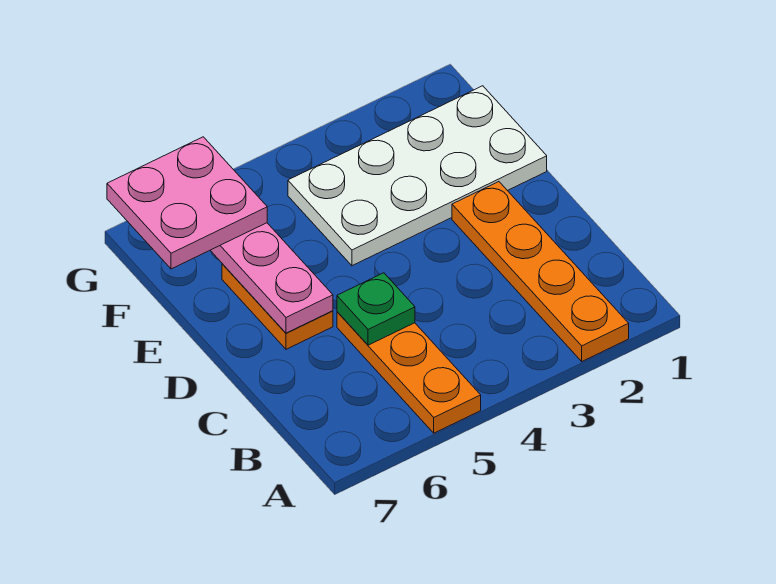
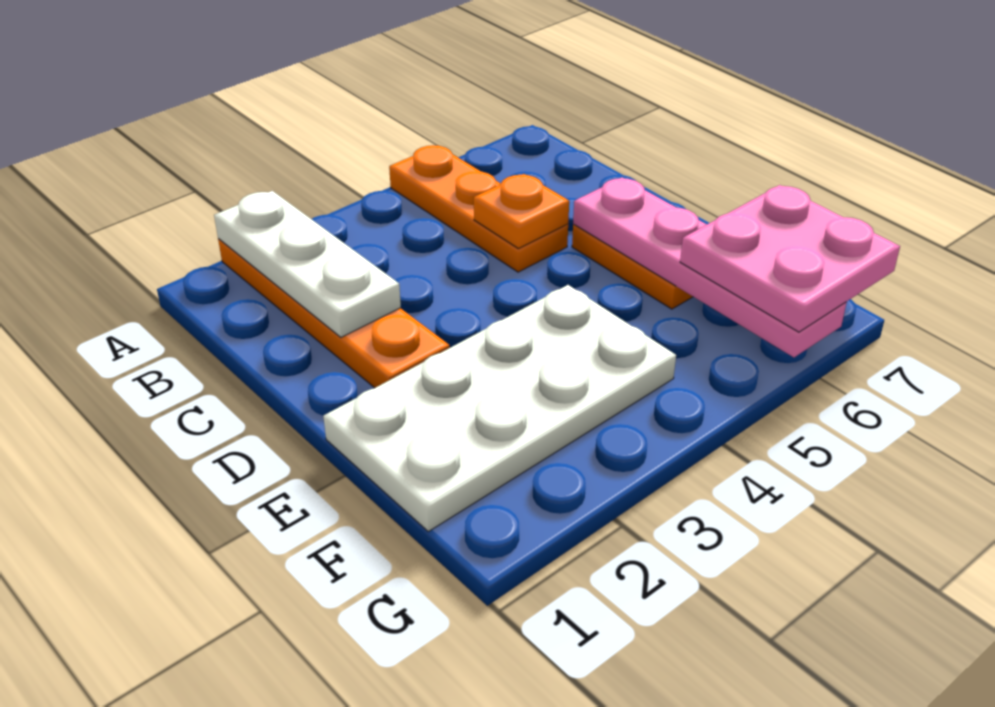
none -> white plate A2:C2 level 2
green plate C5 level 2 -> orange plate C5 level 2

